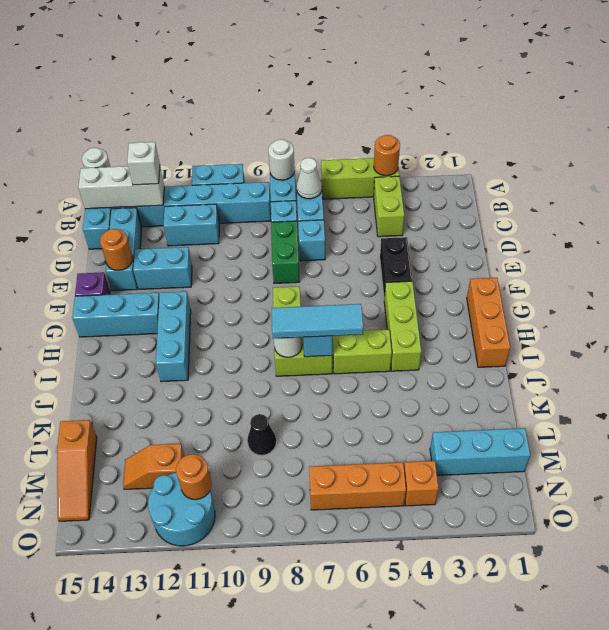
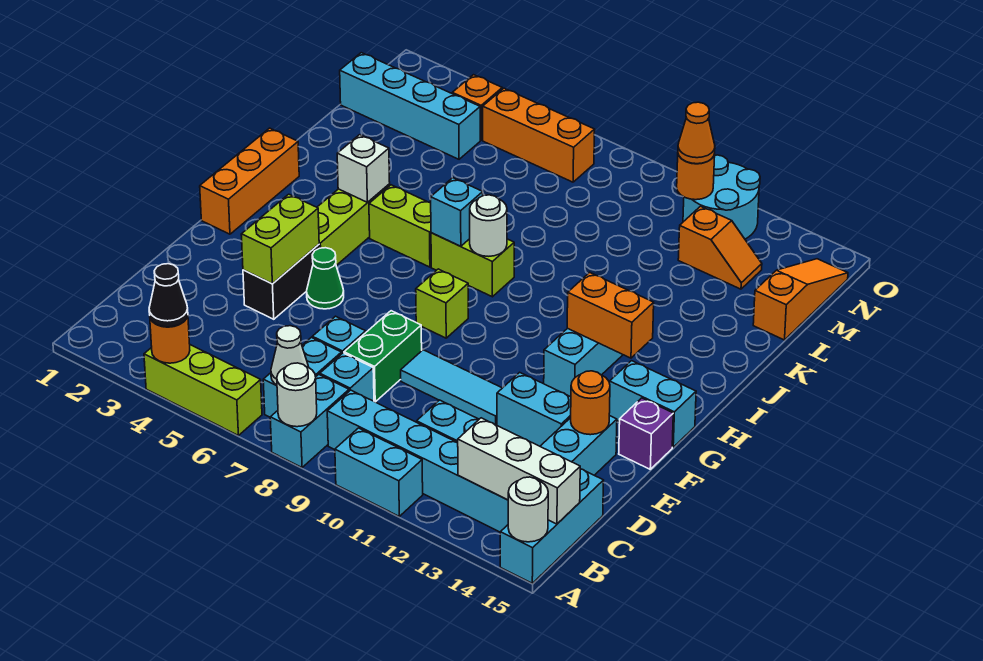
lime brick B4:C4 level 1 -> lime brick E4:F4 level 2
white brick B13 level 3 -> white brick I4 level 2
none -> green cone F5 level 1
cyan brick G13:G15 level 1 -> cyan brick G14:G15 level 1
none -> orange brick H12:H13 level 2
cyan tile I6:I8 level 3 -> cyan tile E9:E11 level 1
black cone L9 level 1 -> black cone A4 level 3
cyan brick M1:M3 level 1 -> cyan brick M1:M4 level 1
none -> orange cone N11 level 3

